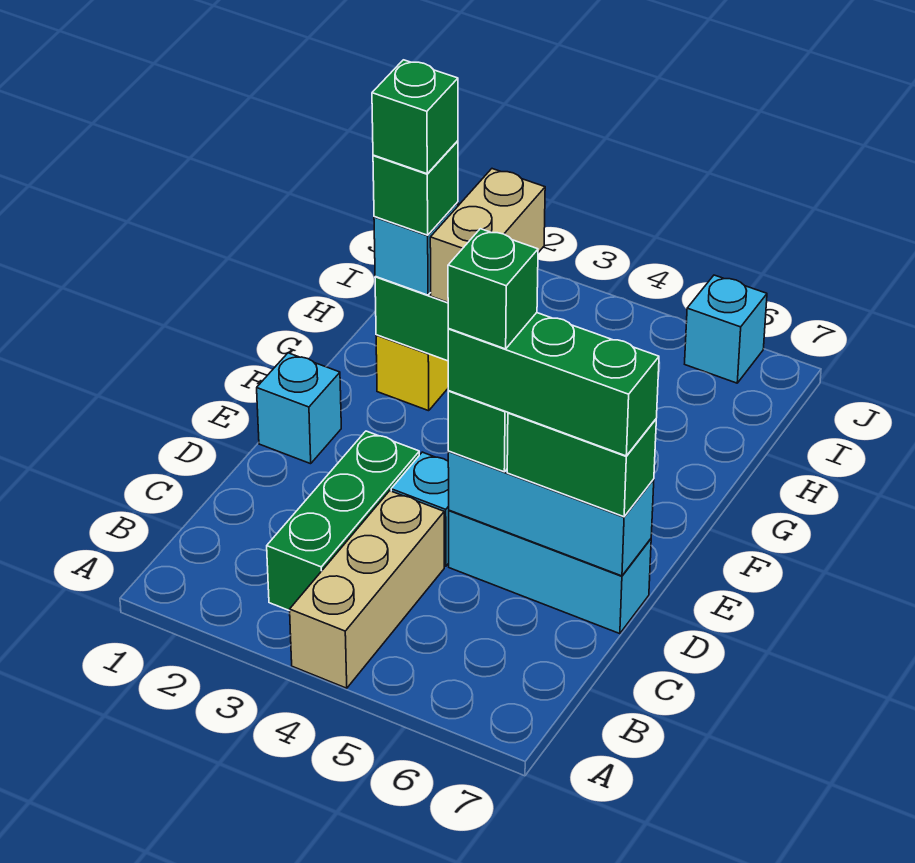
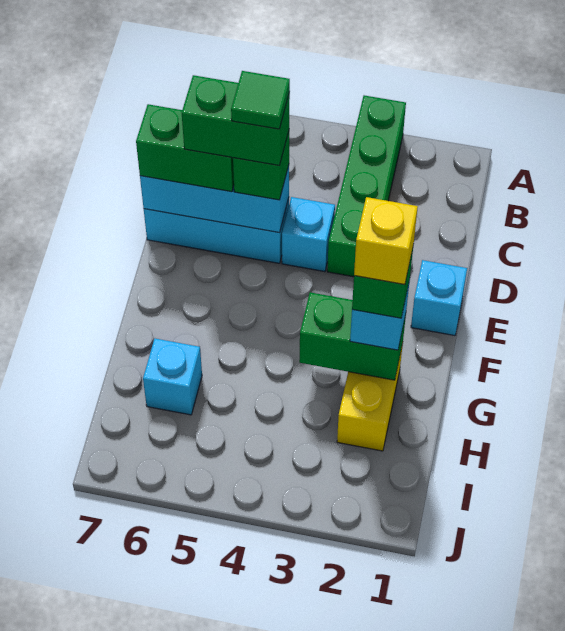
tan brick A4:C4 level 1 -> none
green brick B3:D3 level 1 -> green brick A3:D3 level 1
green brick D5:D7 level 4 -> green brick D5:D6 level 4
green brick D5 level 5 -> green tile D5 level 5
green brick G2 level 5 -> yellow brick G2 level 5
tan brick G3:H3 level 3 -> none
cyan brick J6 level 1 -> cyan brick H6 level 1

